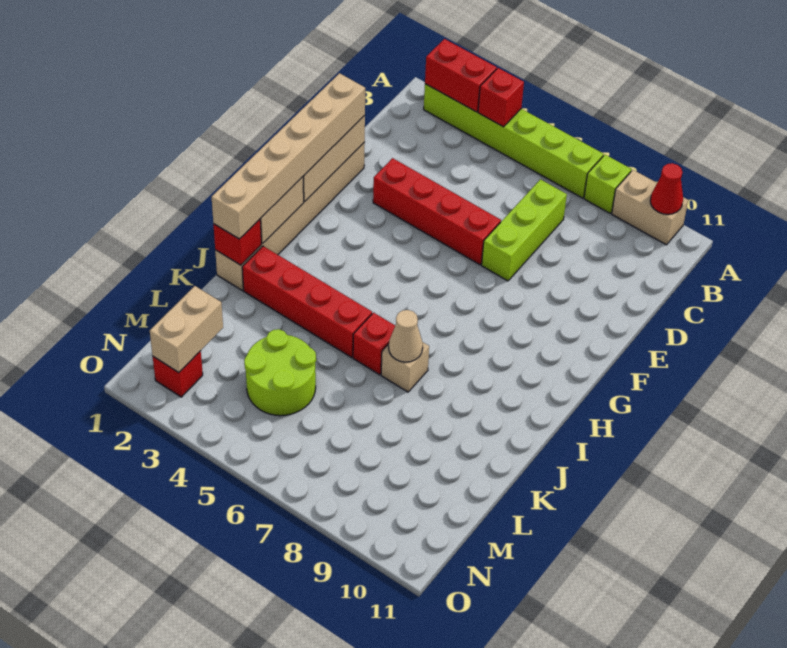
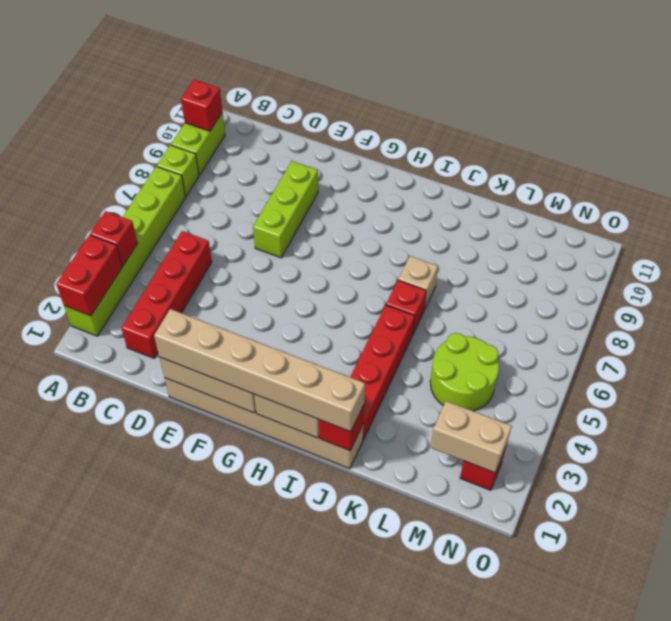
tan brick A9:A10 level 1 -> lime brick A9:A10 level 1
red cone A10 level 2 -> red brick A10 level 2
lime brick C7:E7 level 1 -> lime brick E7:E9 level 1
red brick E3:E6 level 1 -> red brick C2:C5 level 1
tan cone J7 level 2 -> none

